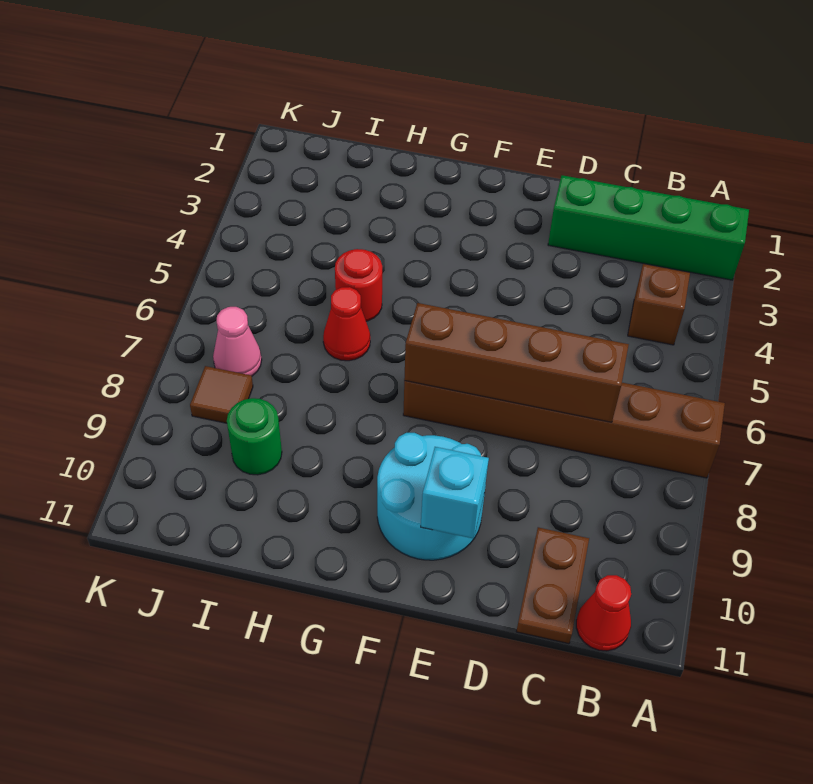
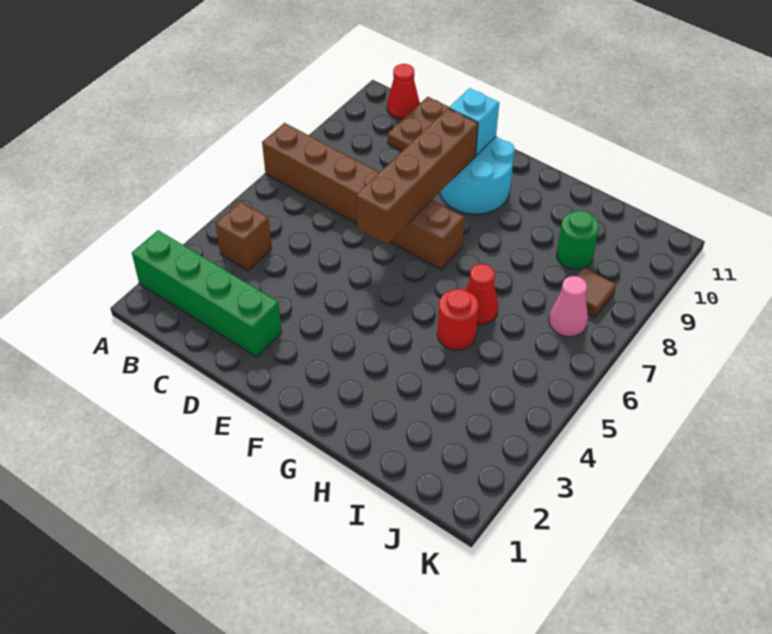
brown brick C7:F7 level 2 -> brown brick E6:E9 level 2

